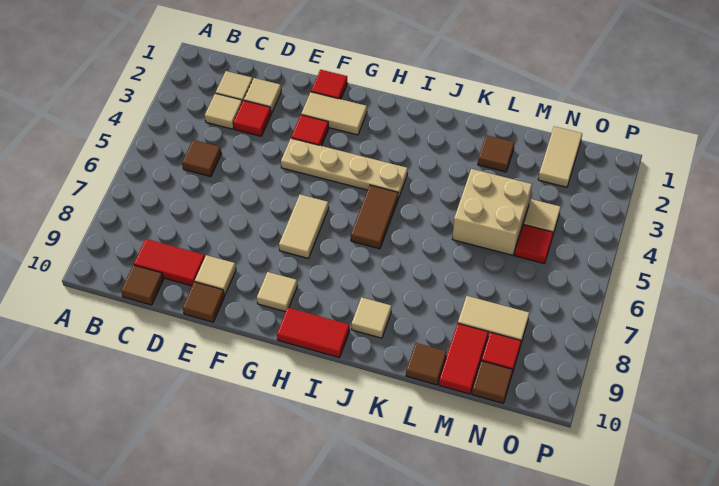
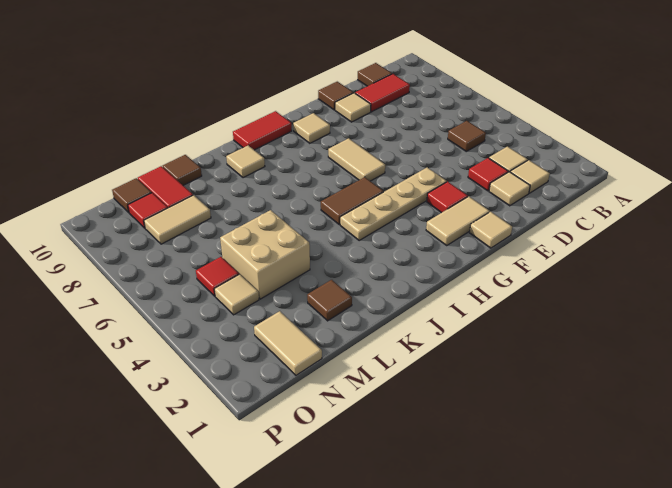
red tile F1 level 1 -> tan tile F1 level 1
brown tile I5:I6 level 1 -> brown tile H5:I5 level 1

